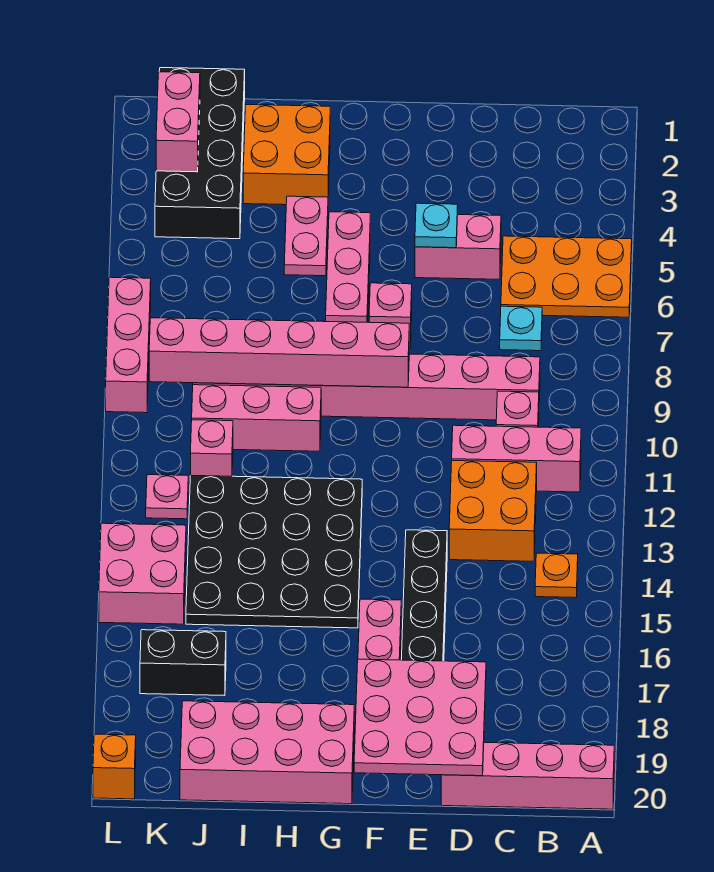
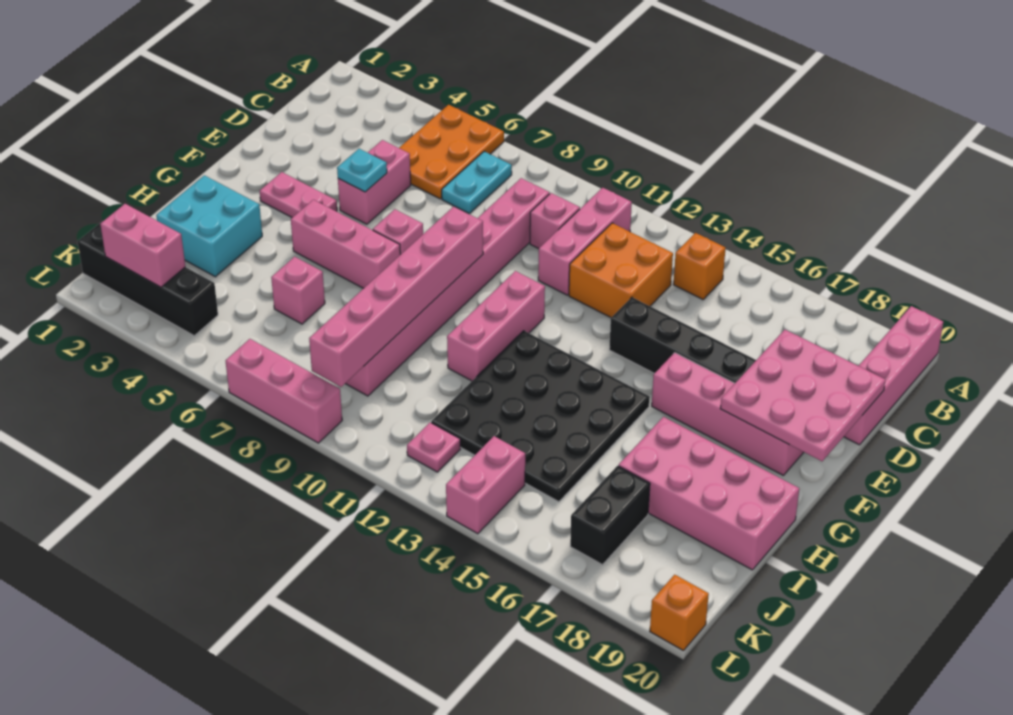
orange plate B14 level 1 -> orange brick B14 level 1
cyan plate C7 level 1 -> cyan plate B7:C7 level 1
pink brick G19:J20 level 1 -> pink brick H17:I20 level 1
orange brick H2:I3 level 1 -> cyan brick H2:I3 level 1
pink plate H4:H5 level 1 -> pink plate F3:F4 level 1
pink brick H10:J10 level 1 -> pink brick F11:H11 level 1
black brick J1:K4 level 1 -> black brick K1:K4 level 1
pink brick J11 level 1 -> pink brick I6 level 1
pink brick K14:L15 level 1 -> pink brick K14:L14 level 1

